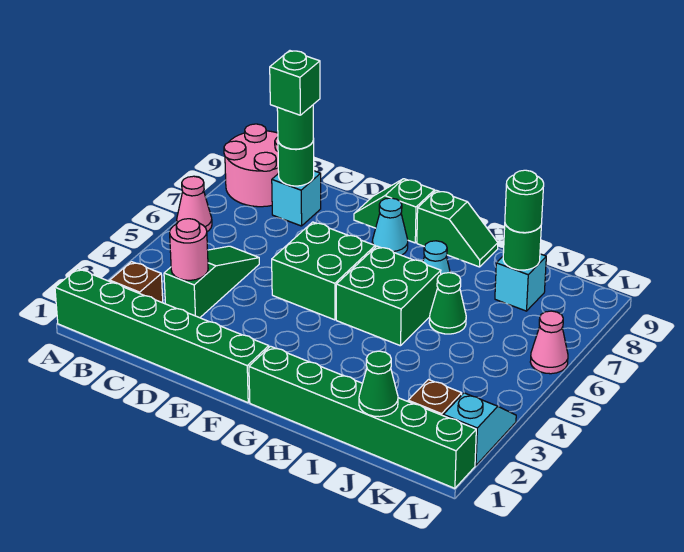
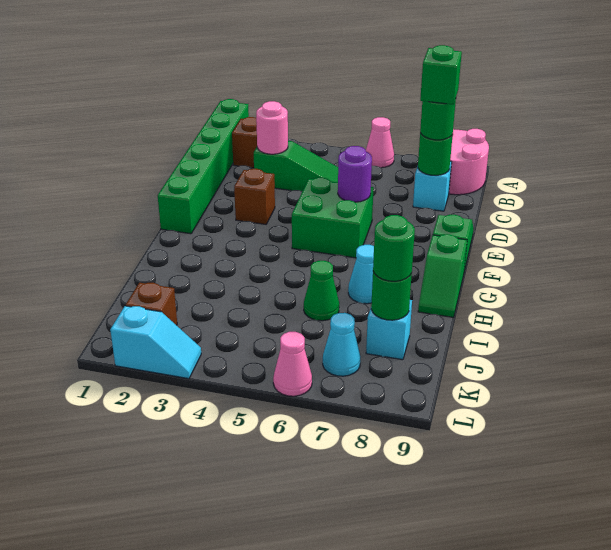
none -> brown brick E3 level 1
none -> purple round brick E6 level 2
cyan cone F8 level 1 -> cyan cone K7 level 1
green brick G1:L1 level 1 -> none
green brick G5:H6 level 1 -> none
green cone J1 level 2 -> none

